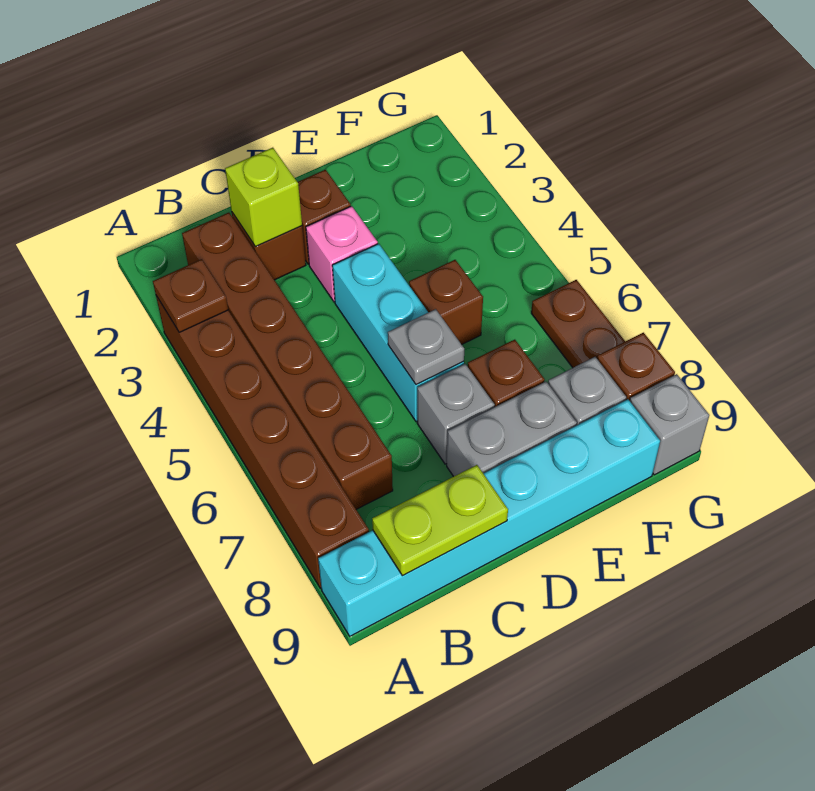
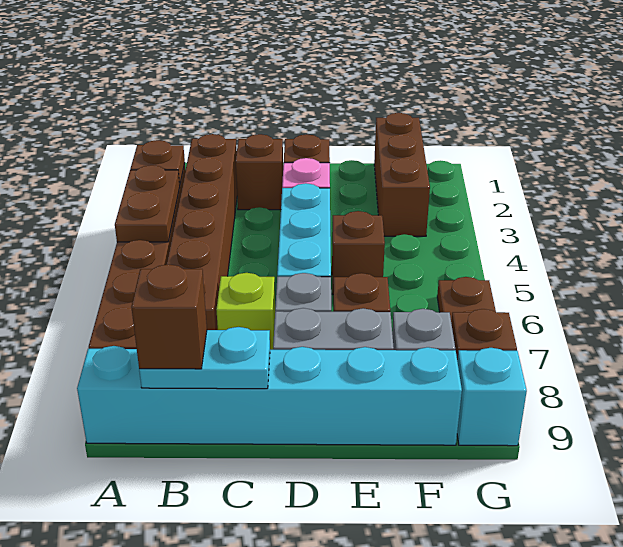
none -> brown plate A4:A5 level 2
lime plate B9:C9 level 2 -> cyan plate B9:C9 level 2
none -> brown brick B9 level 3
lime brick C2 level 2 -> lime brick C7 level 1
grey plate D6 level 2 -> none
none -> brown brick F1:F3 level 1
grey brick G9 level 1 -> cyan brick G9 level 1

